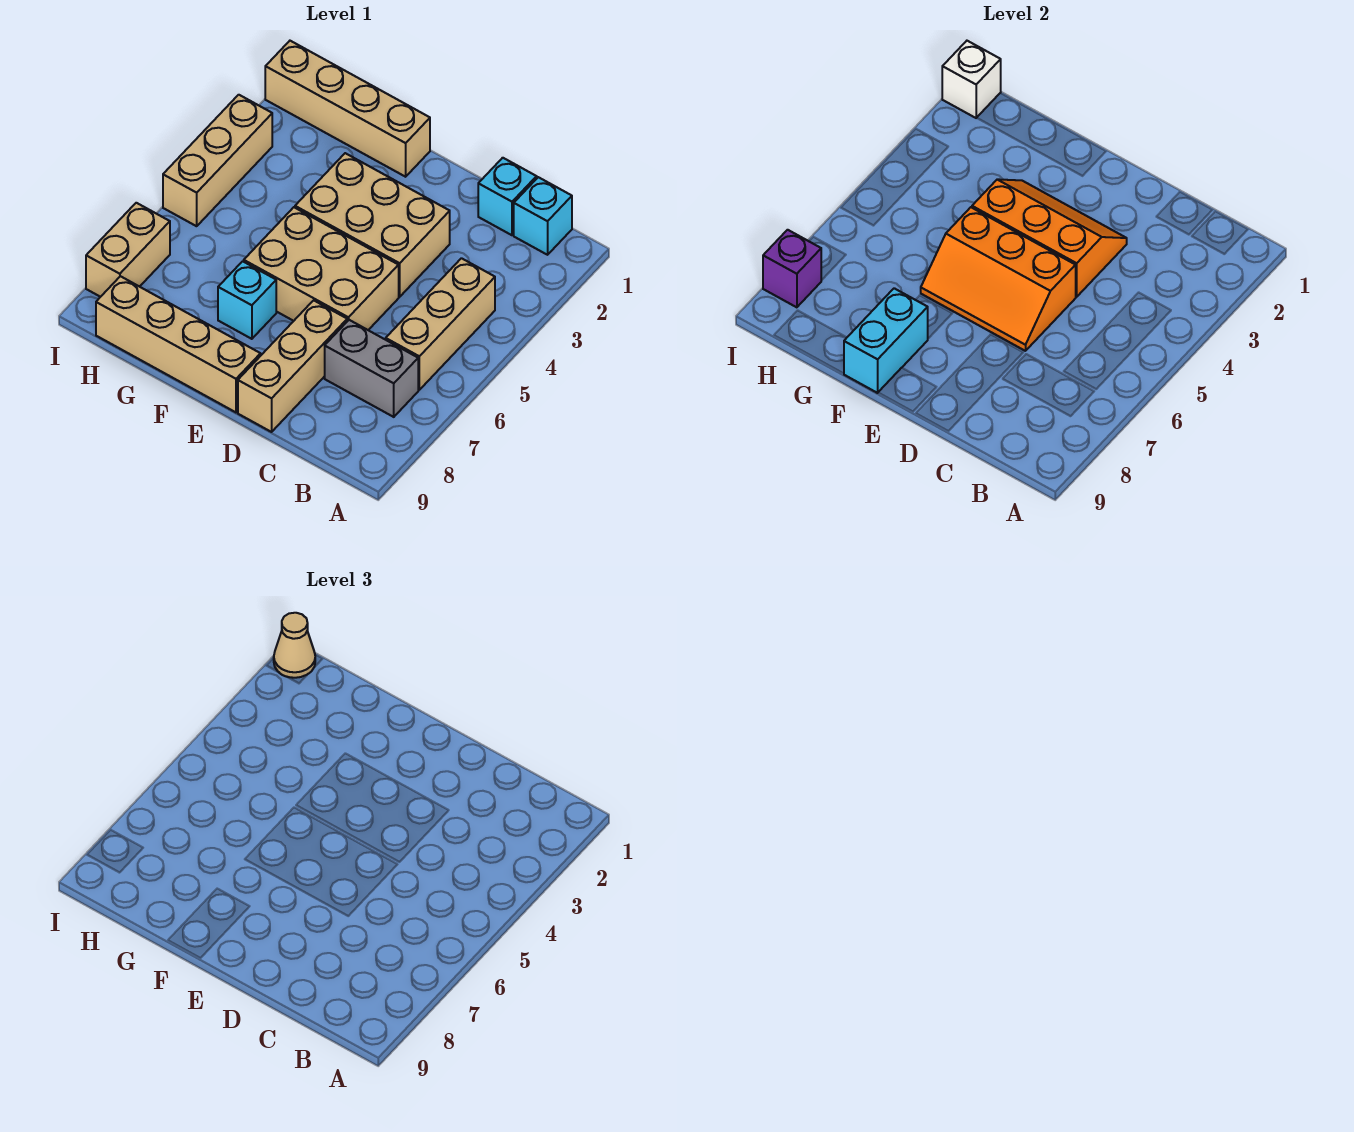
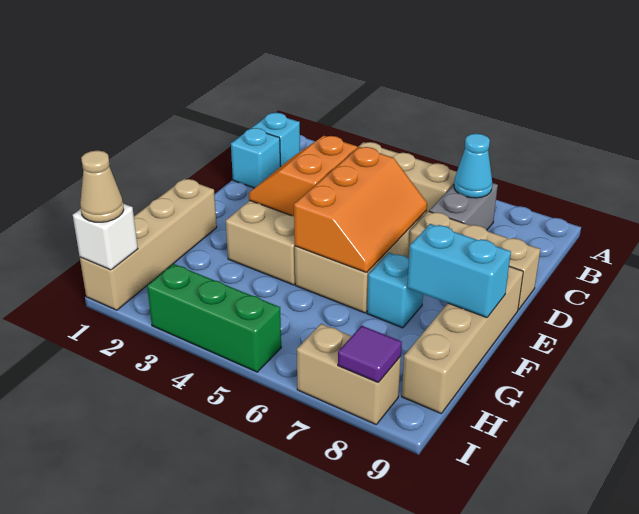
none -> cyan cone B7 level 2
orange slope D3:F4 level 2 top 4 -> orange slope D3:E4 level 2 top 4
tan brick I3:I5 level 1 -> green brick I3:I5 level 1
purple brick I8 level 2 -> purple tile I8 level 2

